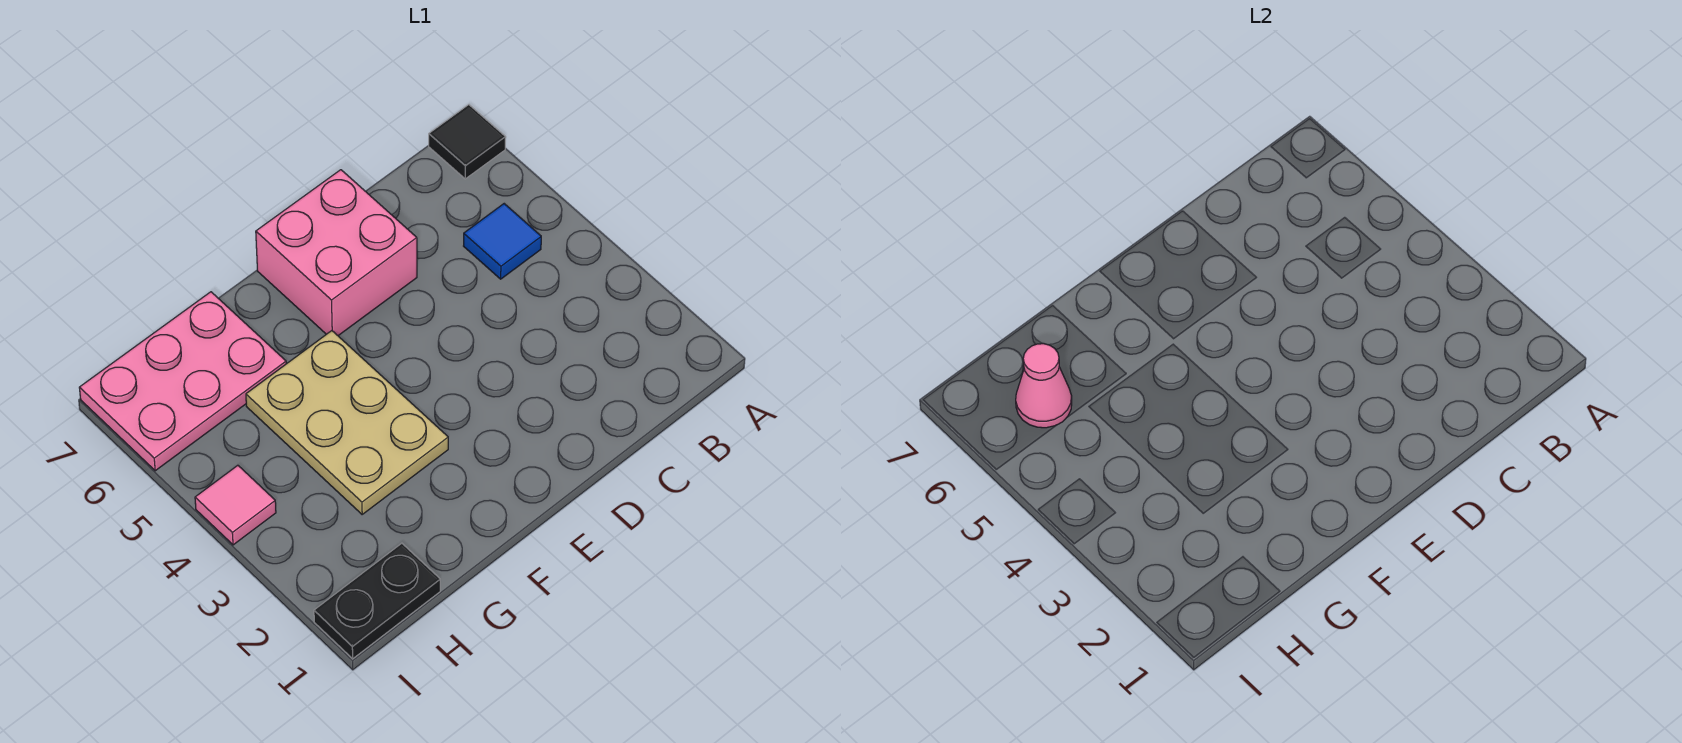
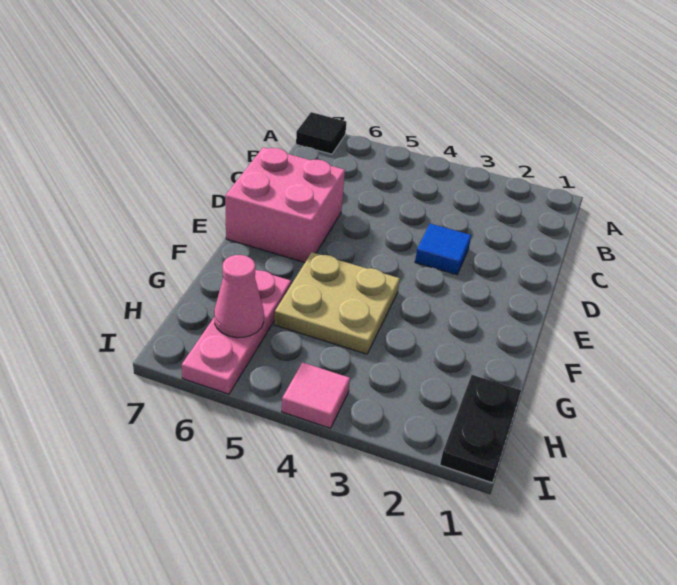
blue tile B5 level 1 -> blue tile D3 level 1
tan plate F3:G5 level 1 -> tan plate F4:G5 level 1
pink plate G6:I7 level 1 -> pink plate G6:I6 level 1

